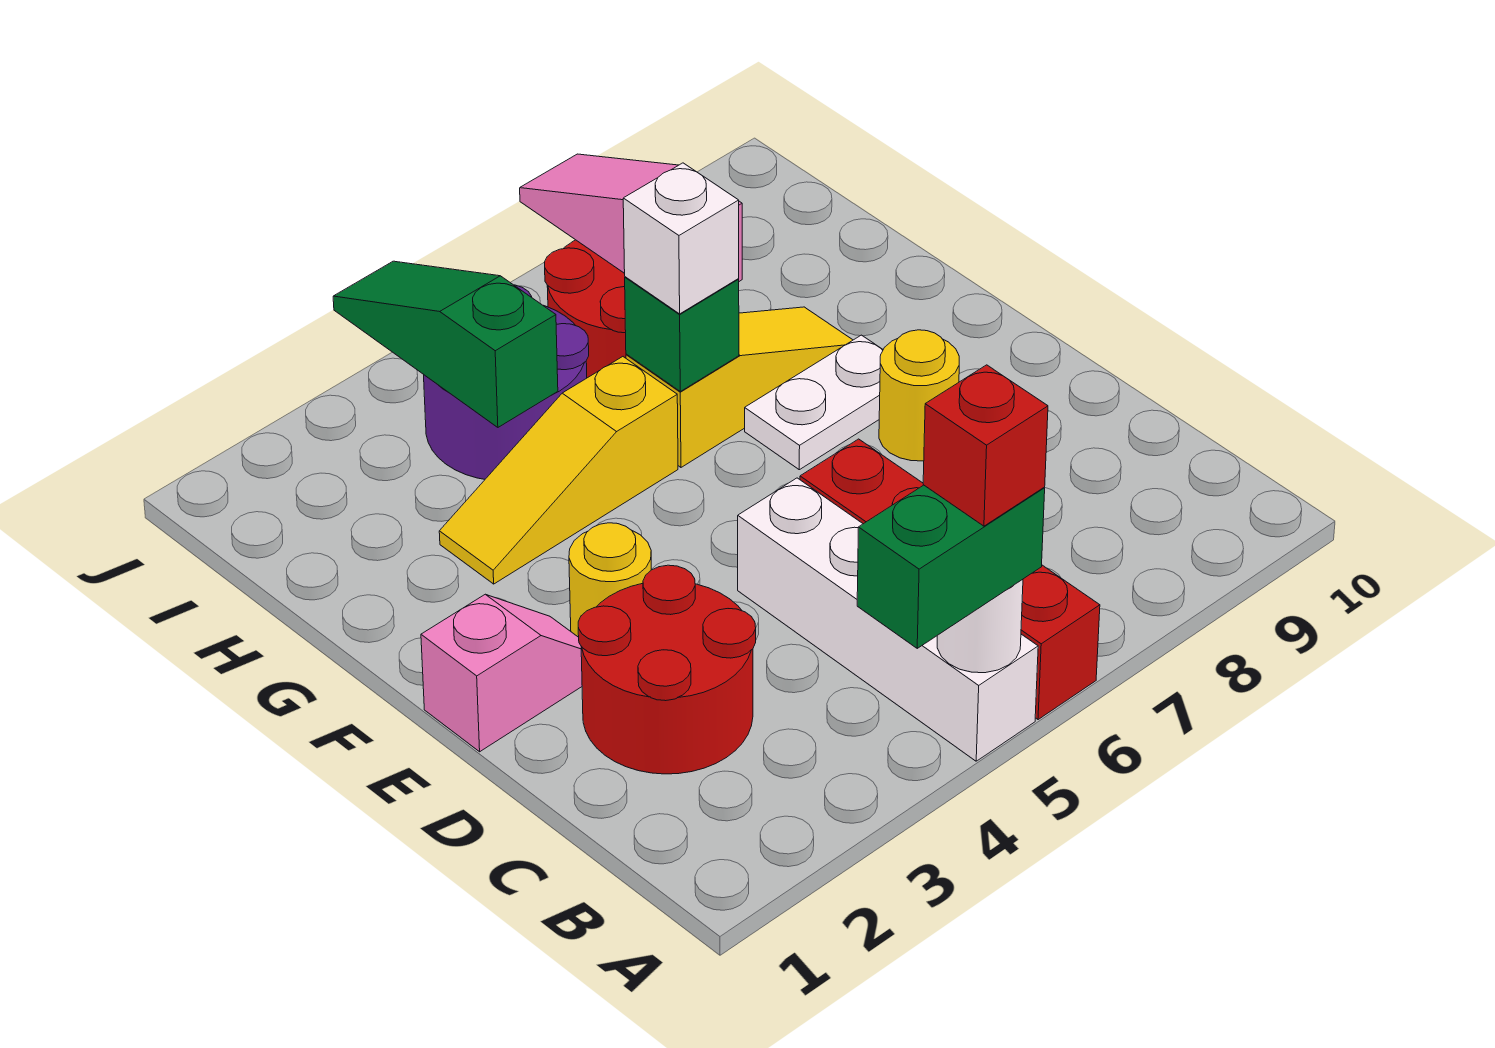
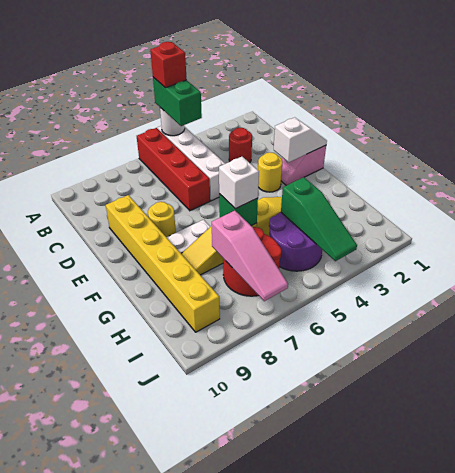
green brick A4:A5 level 3 -> green brick A5:B5 level 3
red round brick C2:D3 level 1 -> red round brick C3 level 1
none -> yellow brick D9:I9 level 1
none -> white slope E1:E2 level 2 top 2

